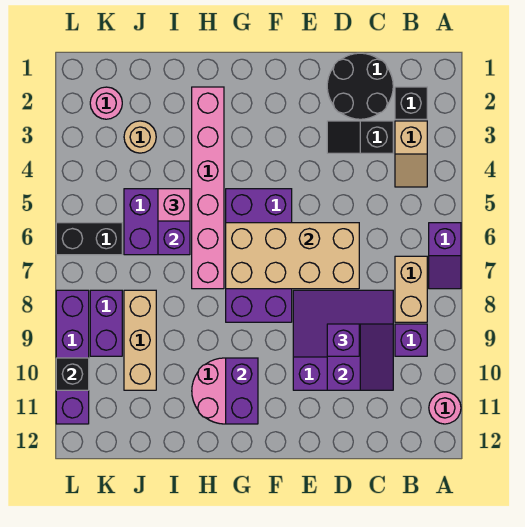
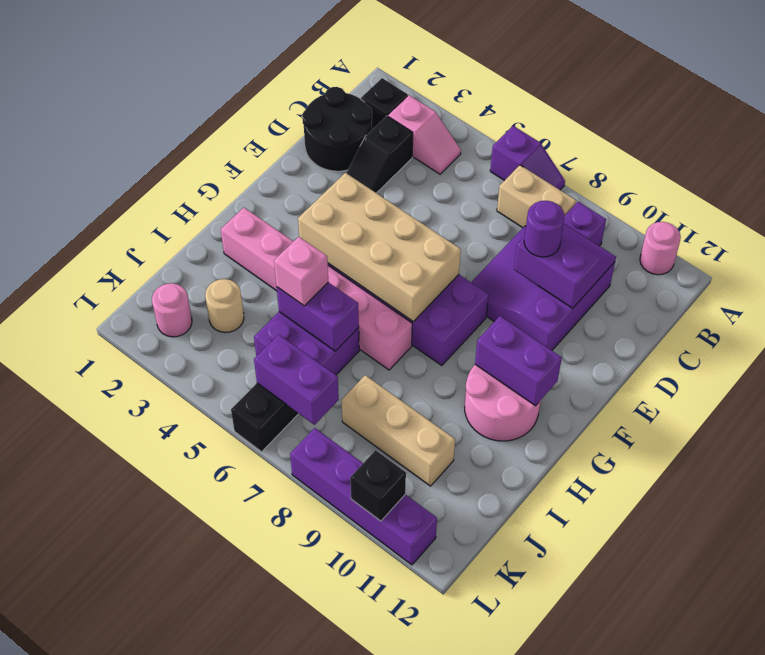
tan slope B3:B4 level 1 top 3 -> pink slope B3:B4 level 1 top 3
tan brick D6:G7 level 2 -> tan brick F4:G7 level 2
purple brick D9 level 3 -> purple round brick D9 level 3
purple brick K8:K9 level 1 -> purple brick K6:K7 level 2

